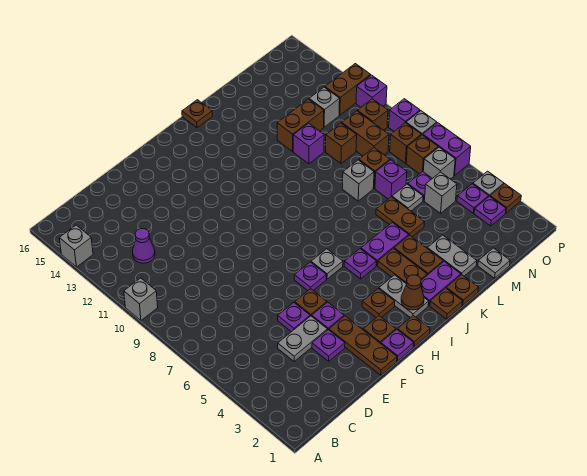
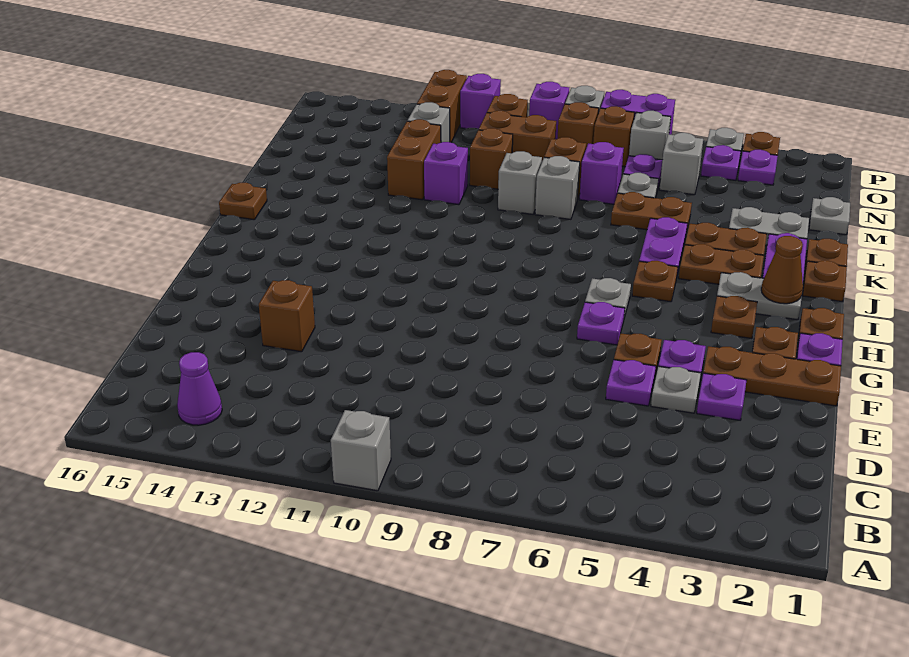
grey brick A14 level 1 -> grey brick L9 level 1
purple cone C12 level 1 -> purple cone B14 level 1
grey plate D4:E4 level 1 -> grey plate E4 level 1
none -> brown brick E13 level 1
purple plate I5 level 1 -> brown plate I5 level 1

